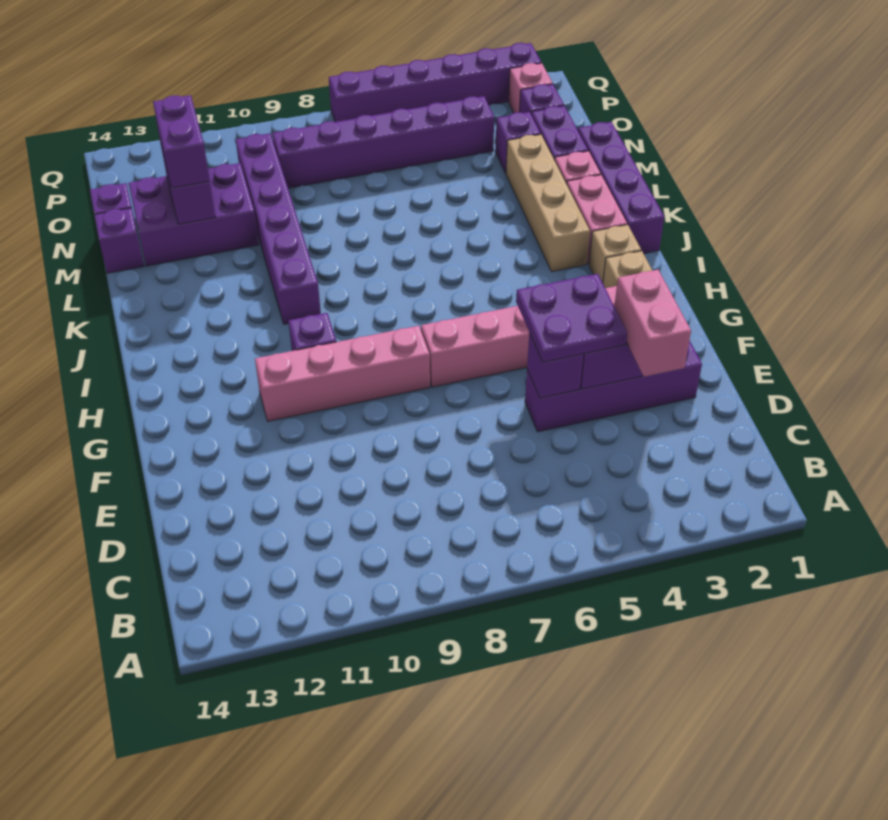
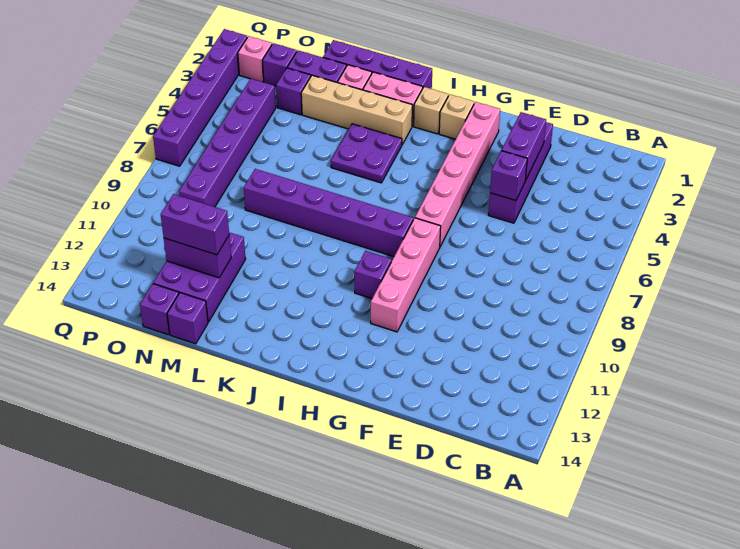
pink brick D3:E3 level 3 -> none
purple plate E4:F5 level 3 -> purple plate J4:K5 level 1
purple brick J10:O10 level 1 -> purple brick H8:M8 level 1

